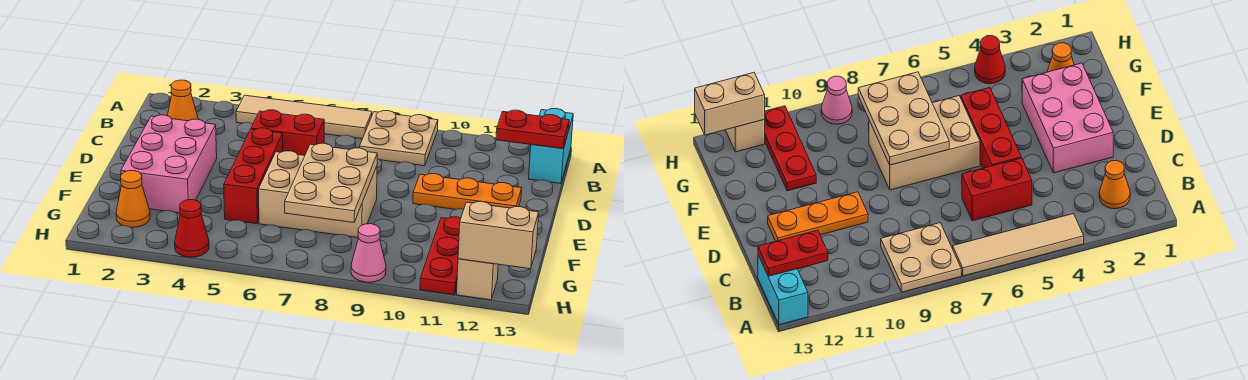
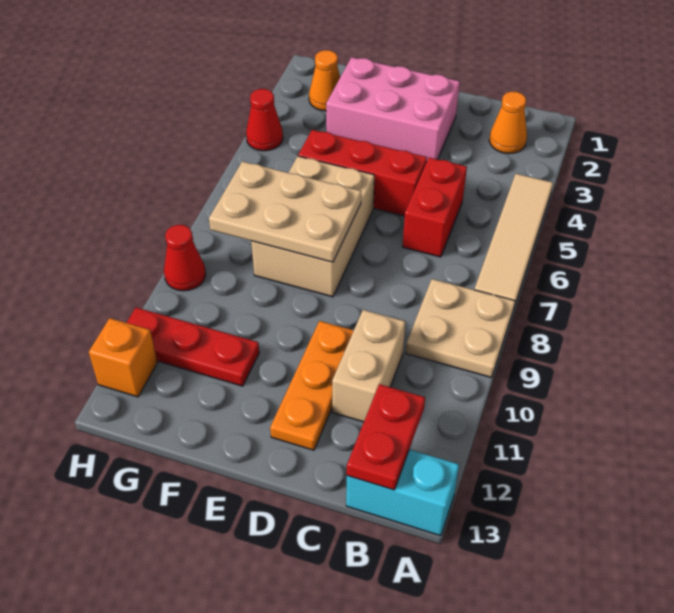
pink cone H9 level 1 -> red cone H9 level 1
tan brick H12 level 1 -> orange brick H12 level 1
tan brick H12:H13 level 2 -> tan brick C10:C11 level 1

